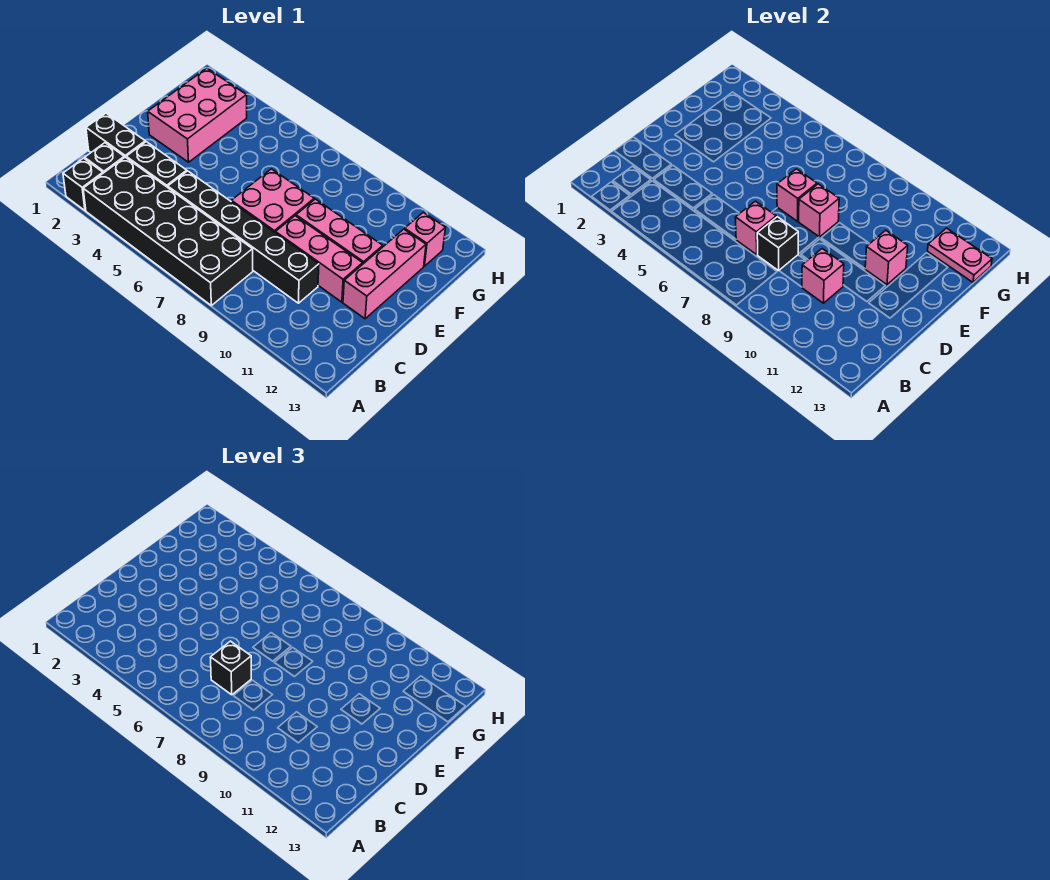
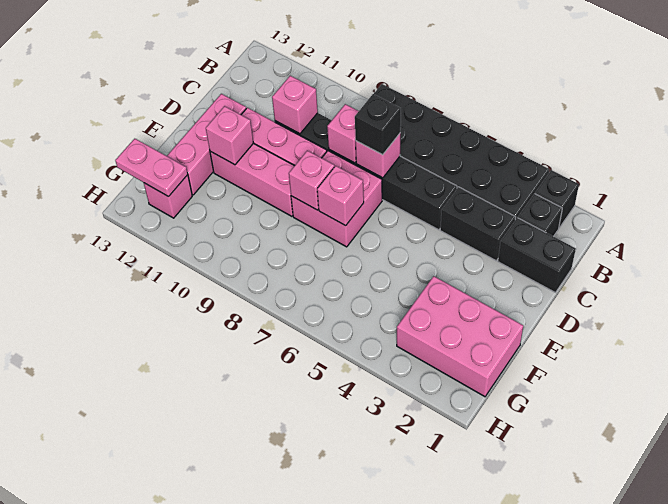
black brick C8 level 2 -> pink brick C8 level 2
pink brick E2:G3 level 1 -> pink brick F1:G3 level 1

